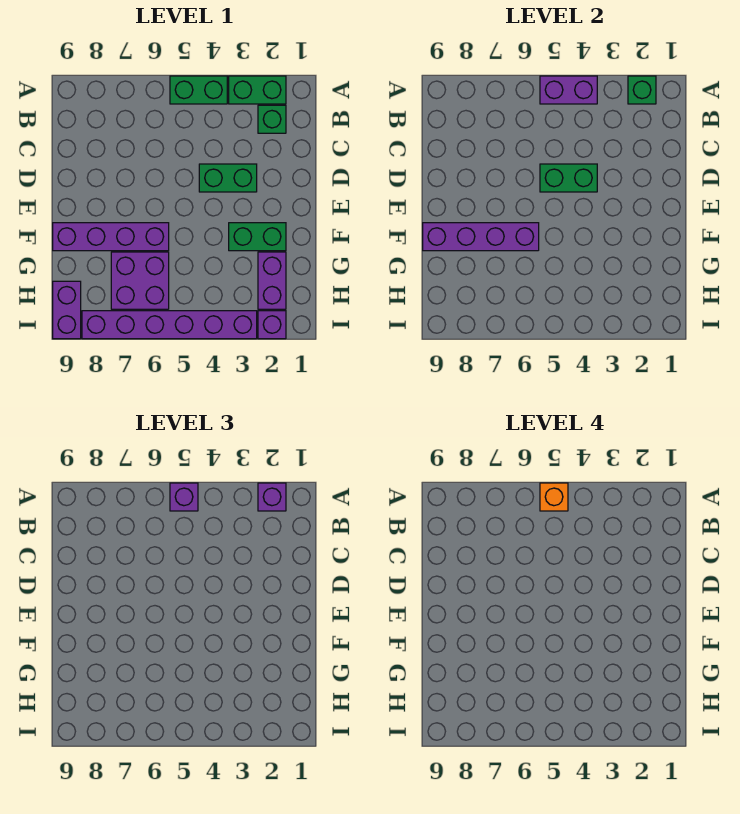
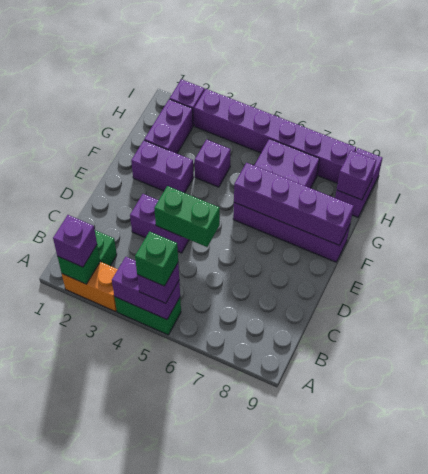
green brick A2:A3 level 1 -> orange brick A2:A3 level 1
orange brick A5 level 4 -> green brick A5 level 4
green brick D3:D4 level 1 -> purple brick D3:D4 level 1
green brick F2:F3 level 1 -> purple brick F2:F3 level 1
none -> purple brick G4 level 1
none -> purple brick H9 level 2

